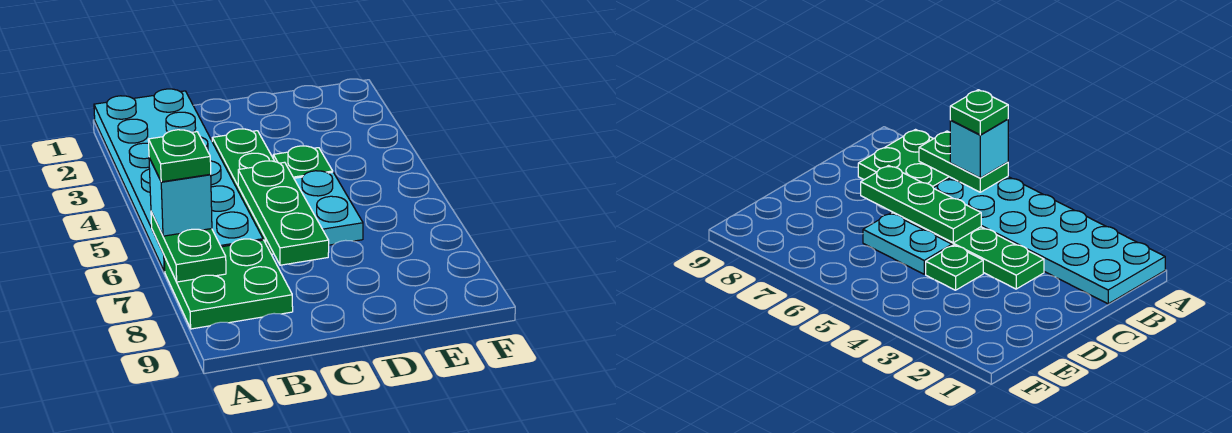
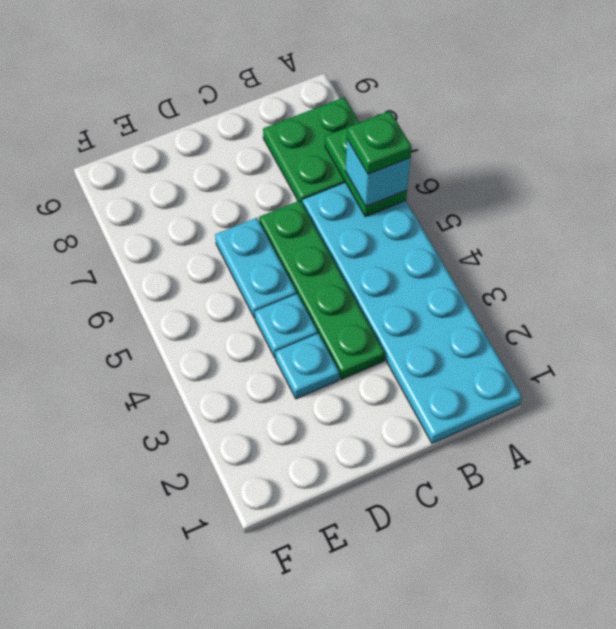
green plate C5:C7 level 2 -> none
none -> cyan plate D3 level 1
green plate D4 level 1 -> cyan plate D4 level 1

